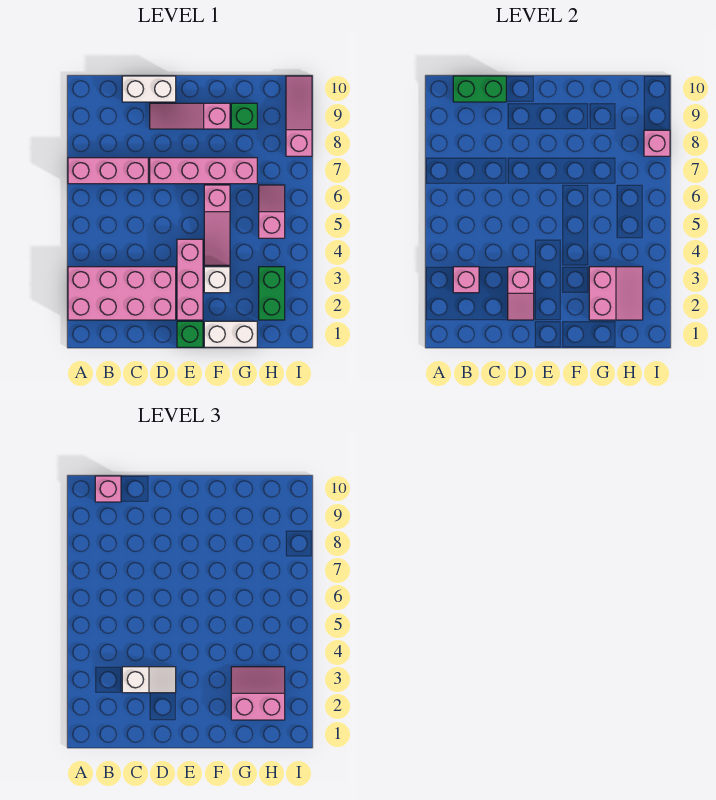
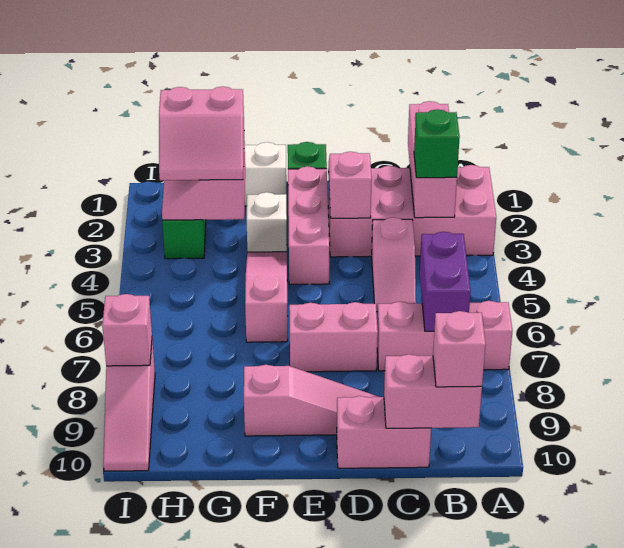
pink brick B3 level 2 -> pink brick B1:B3 level 2
none -> purple brick B6:B7 level 2
green brick B10:C10 level 2 -> pink brick B10:C10 level 2
white slope C3:D3 level 3 top C -> none
white brick C10:D10 level 1 -> pink brick C10:D10 level 1
pink brick D7:G7 level 1 -> pink brick D7:E7 level 1
green brick G9 level 1 -> green brick B3 level 3
pink slope H5:H6 level 1 top 5 -> pink slope C4:C5 level 1 top 4

